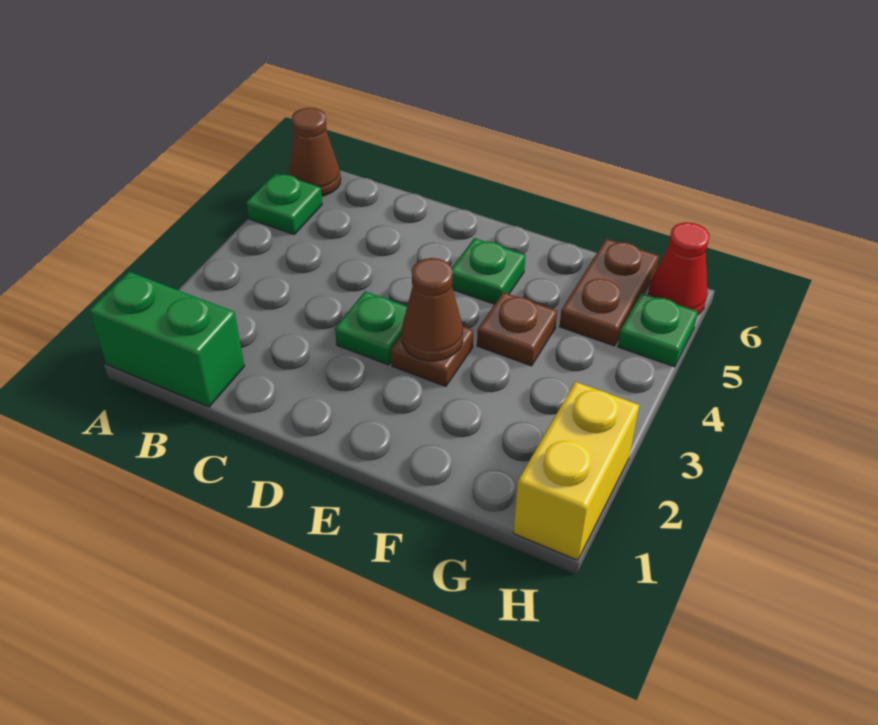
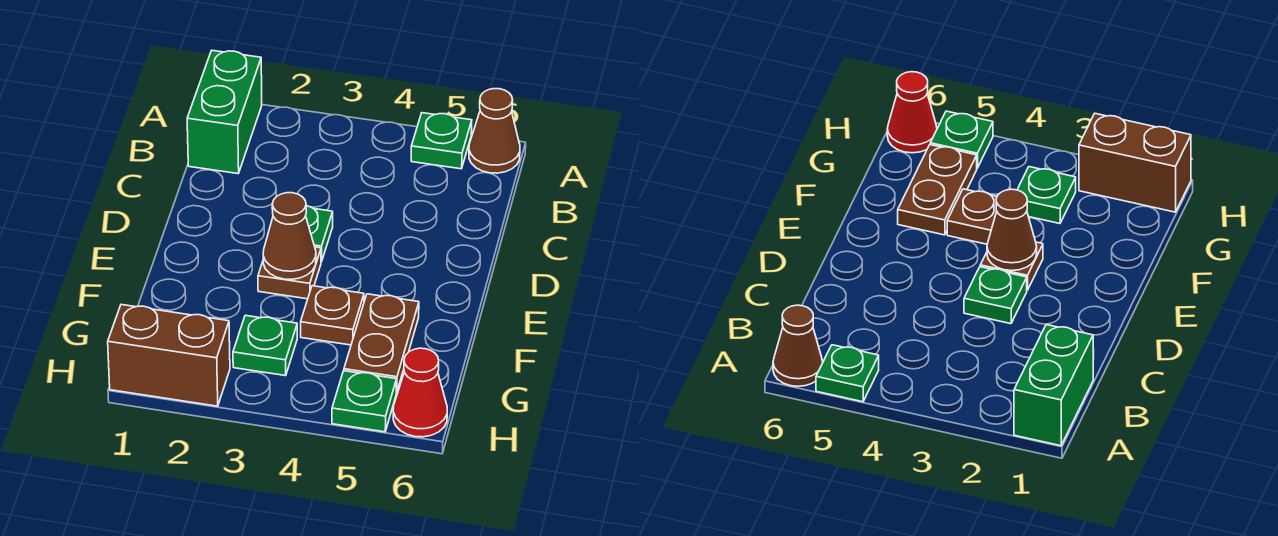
green plate E5 level 1 -> green plate G3 level 1
brown plate G5:G6 level 1 -> brown plate F5:G5 level 1
yellow brick H1:H2 level 1 -> brown brick H1:H2 level 1

